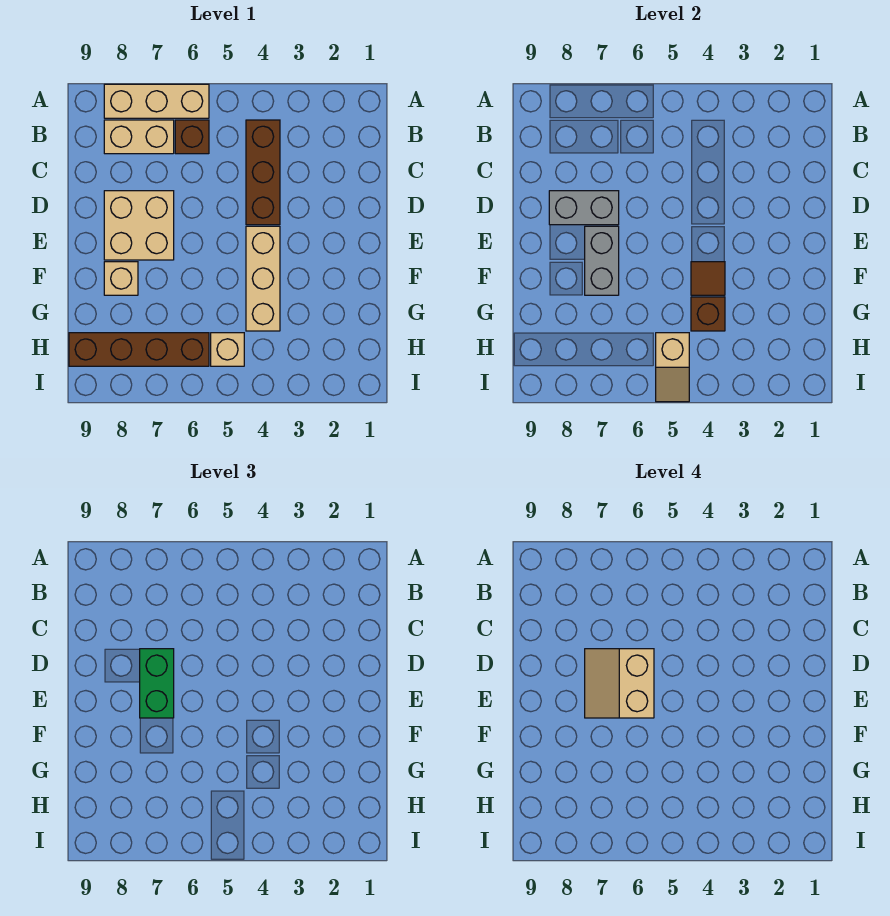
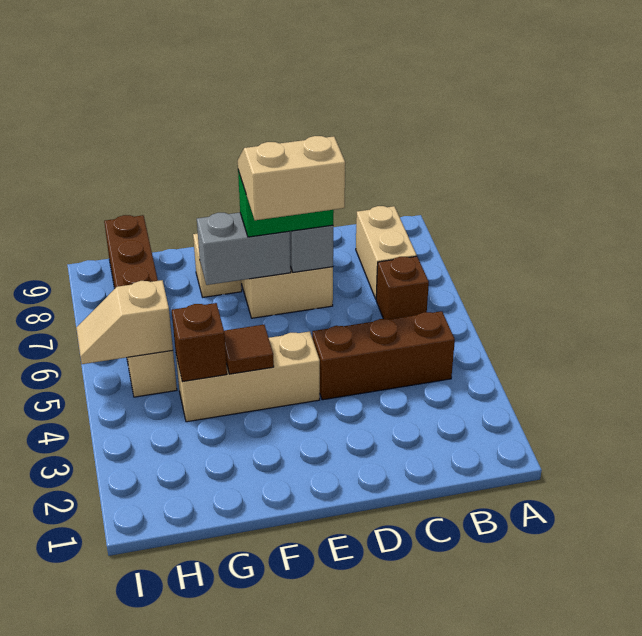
tan brick A6:A8 level 1 -> none

